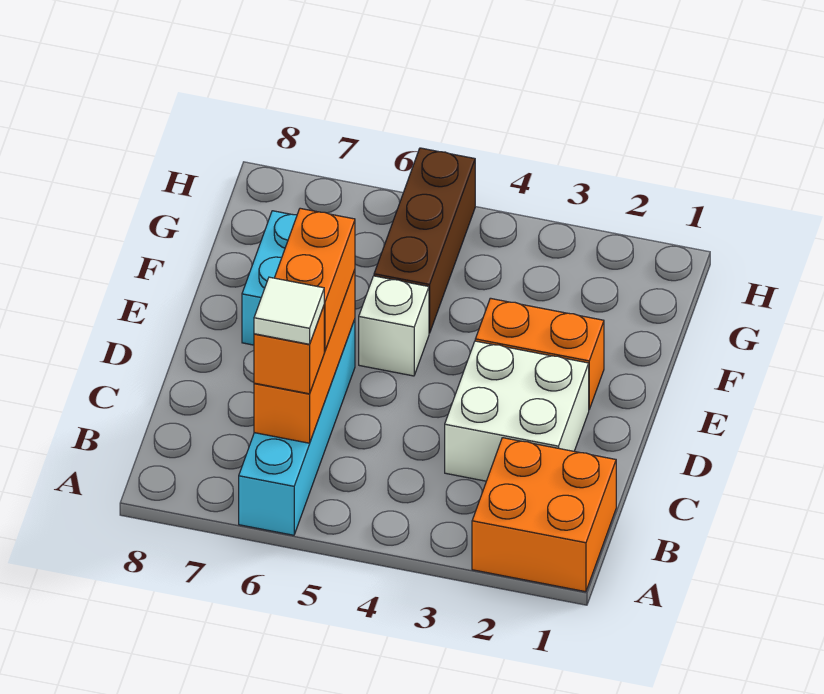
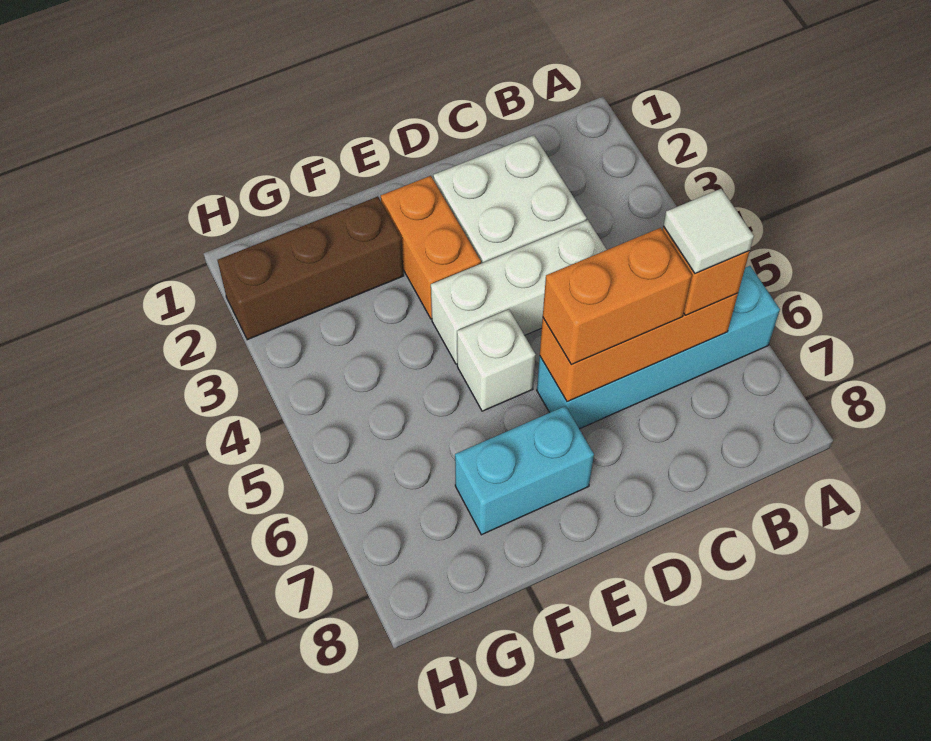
orange brick A1:B2 level 1 -> none
none -> white brick C4:E4 level 1
brown brick F5:H5 level 1 -> brown brick F2:H2 level 1

